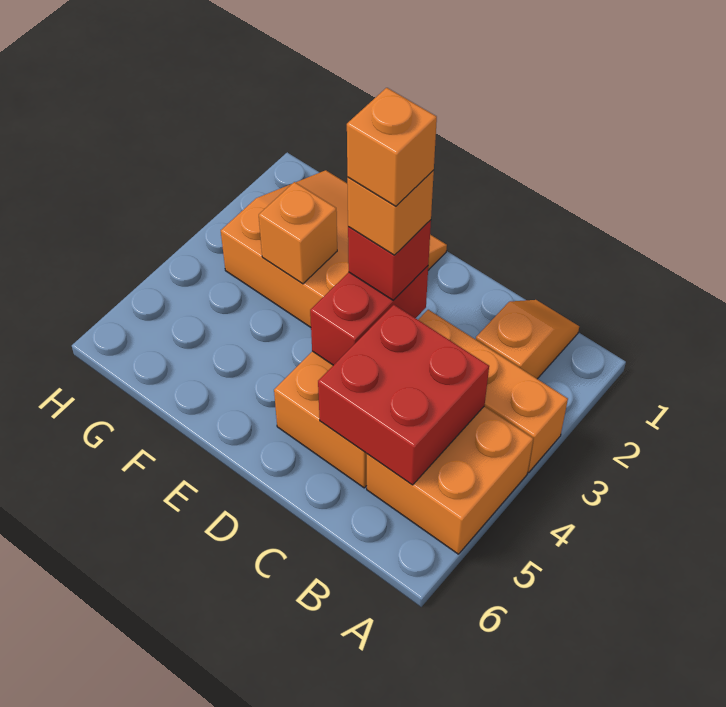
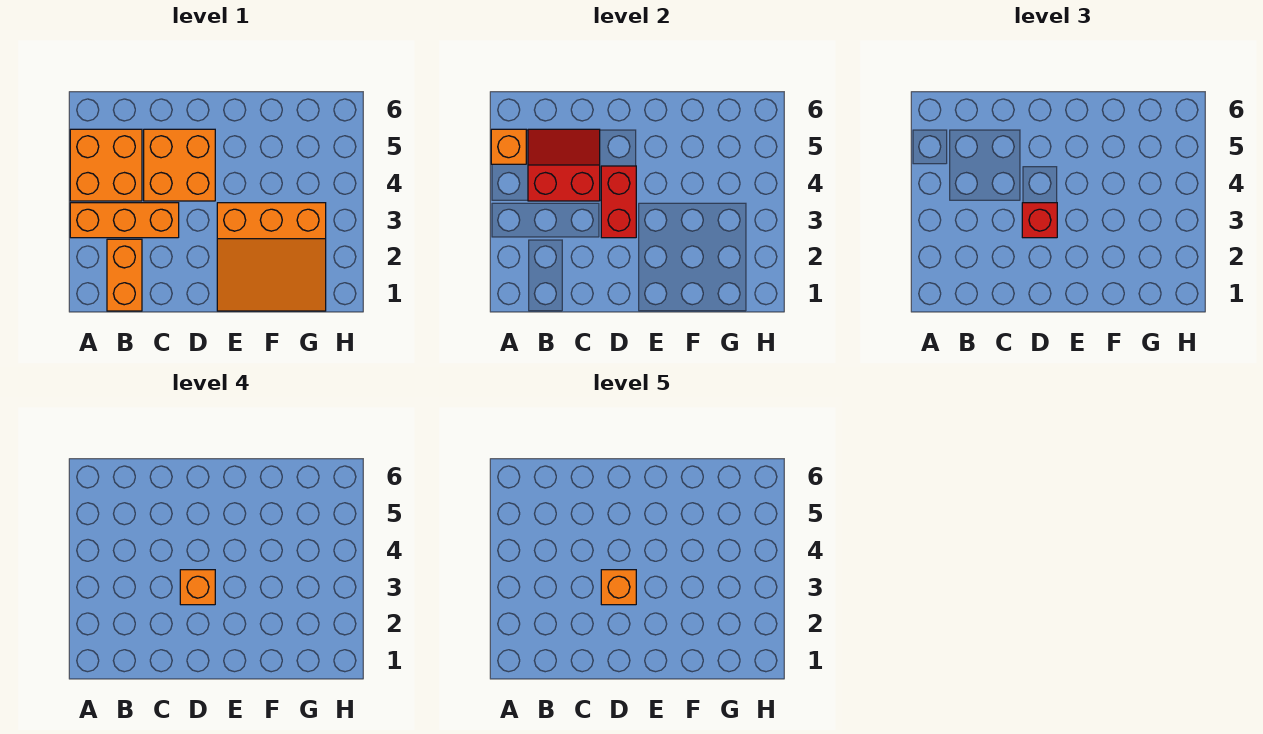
orange slope B1:B2 level 1 top 2 -> orange brick B1:B2 level 1
red brick B4:C5 level 2 -> red slope B4:C5 level 2 top 4
orange brick F3 level 2 -> orange brick A5 level 2

